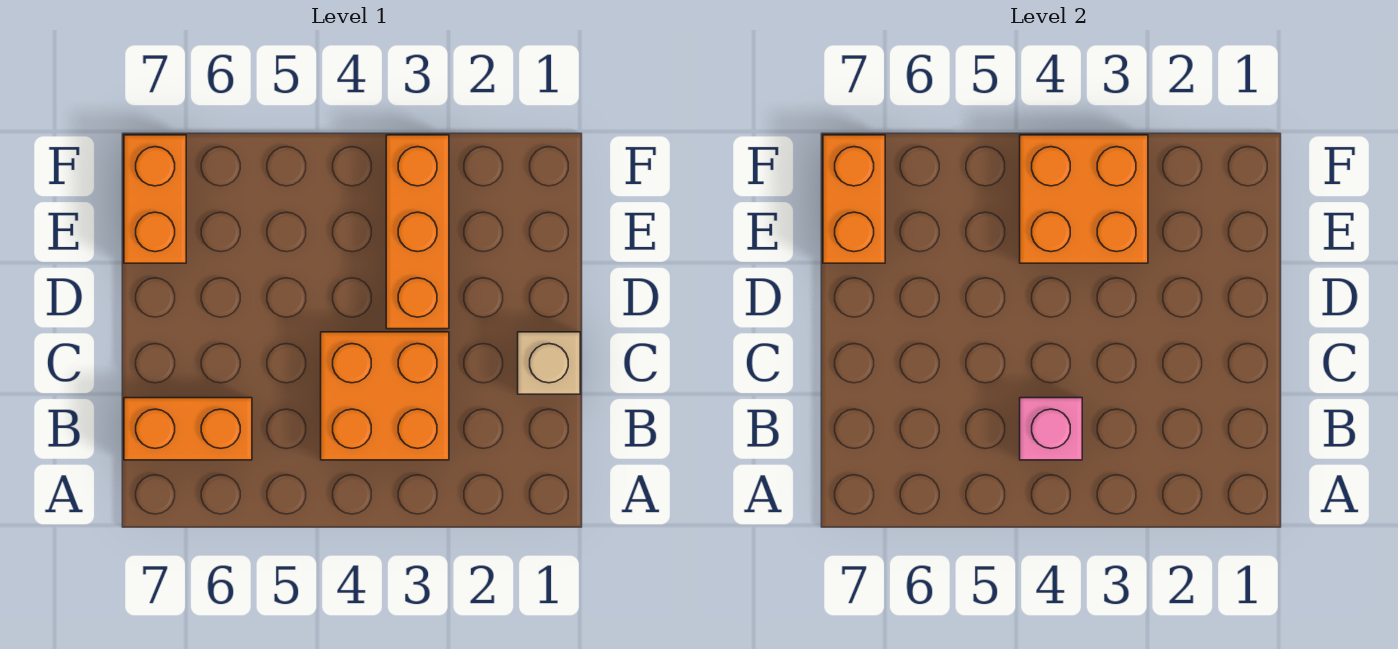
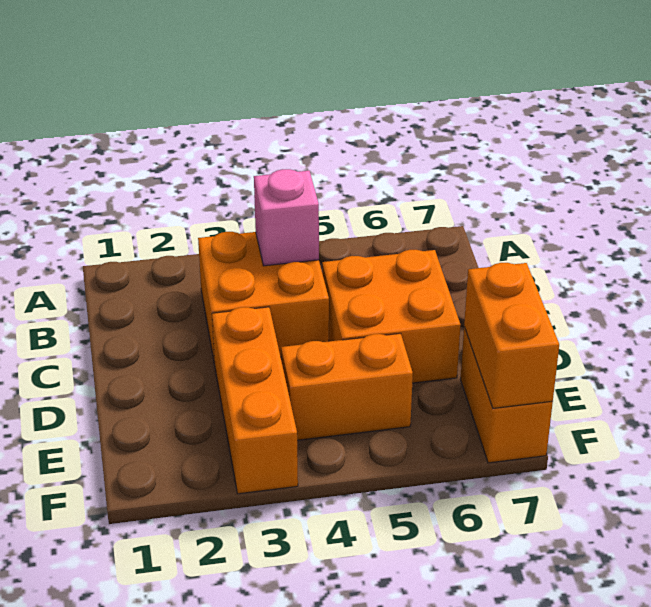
orange brick B6:B7 level 1 -> orange brick E4:E5 level 1
tan brick C1 level 1 -> none
orange brick E3:F4 level 2 -> orange brick C5:D6 level 1

